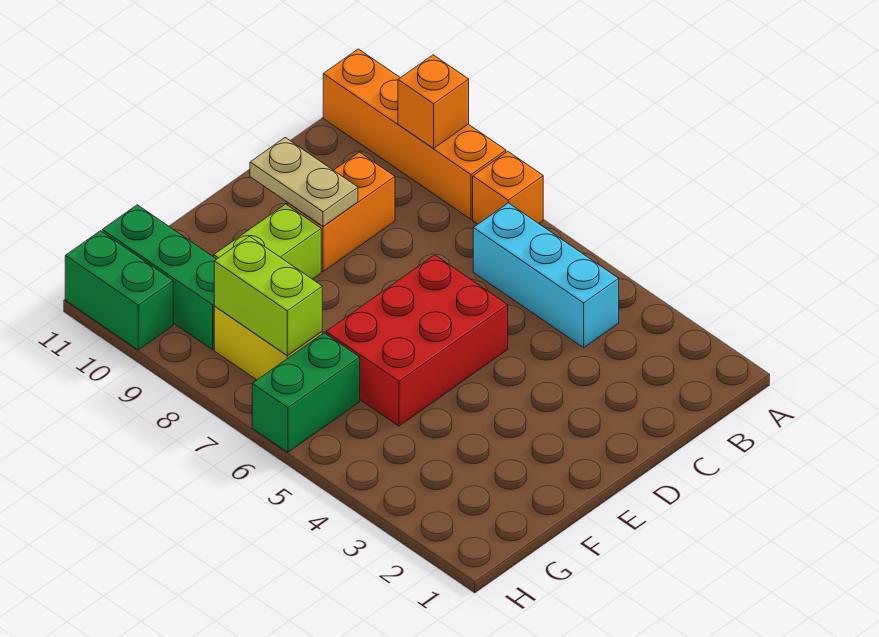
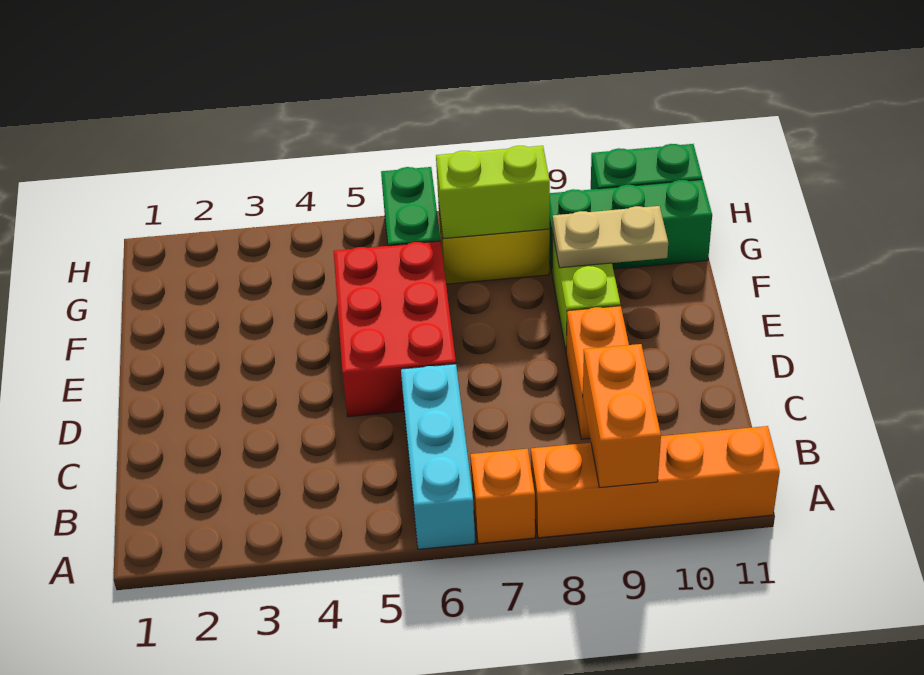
orange brick A9 level 2 -> orange brick A9:B9 level 2
cyan brick B4:B6 level 1 -> cyan brick A6:C6 level 1
tan plate D9:D10 level 2 -> tan plate F9:F10 level 2

